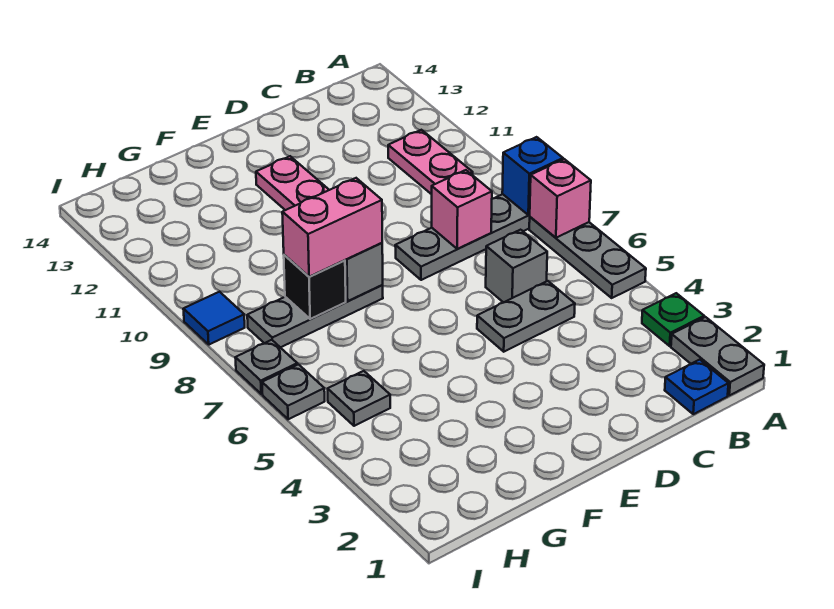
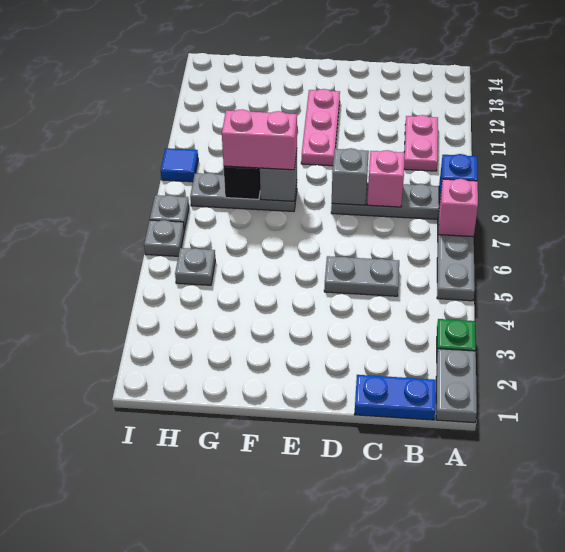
blue plate B1 level 1 -> blue plate B1:C1 level 1
grey brick C6 level 1 -> grey brick D8 level 2

